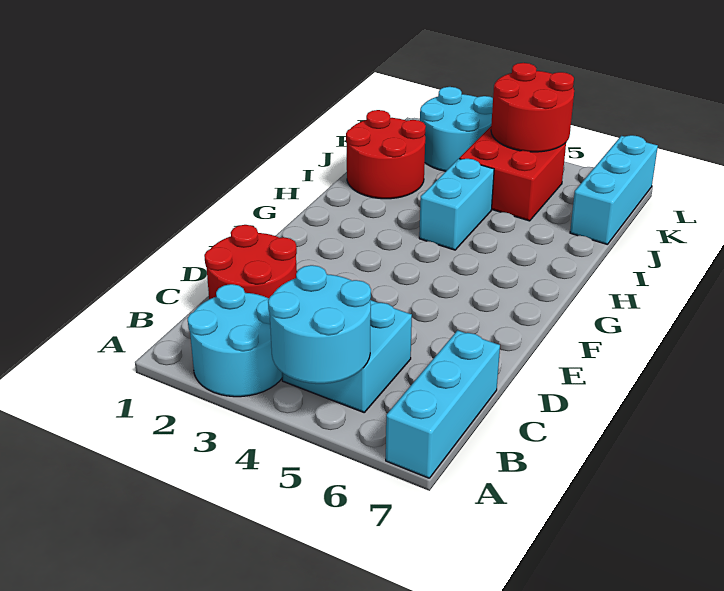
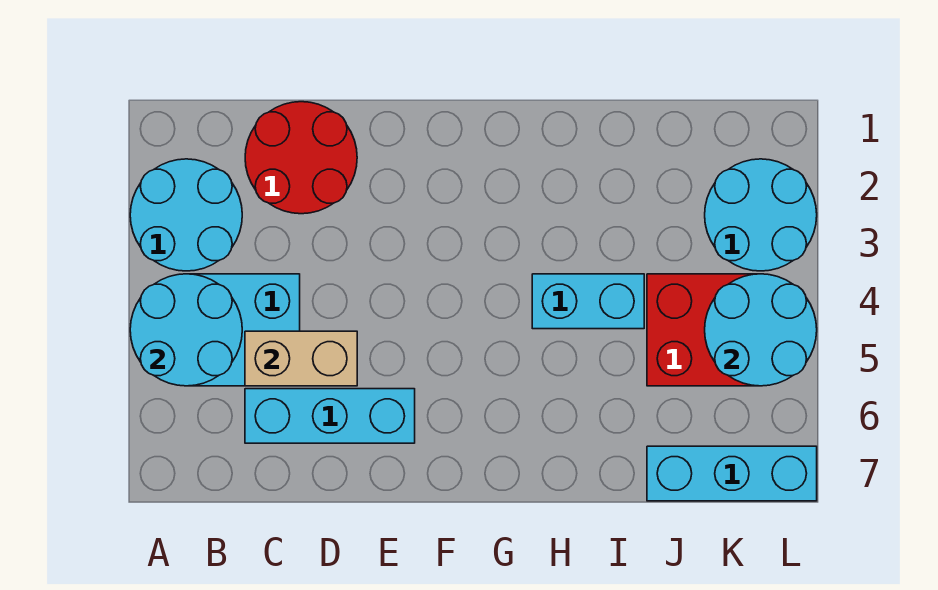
cyan brick A7:C7 level 1 -> cyan brick C6:E6 level 1
none -> tan brick C5:D5 level 2
red round brick I1:J2 level 1 -> none
red round brick K4:L5 level 2 -> cyan round brick K4:L5 level 2

